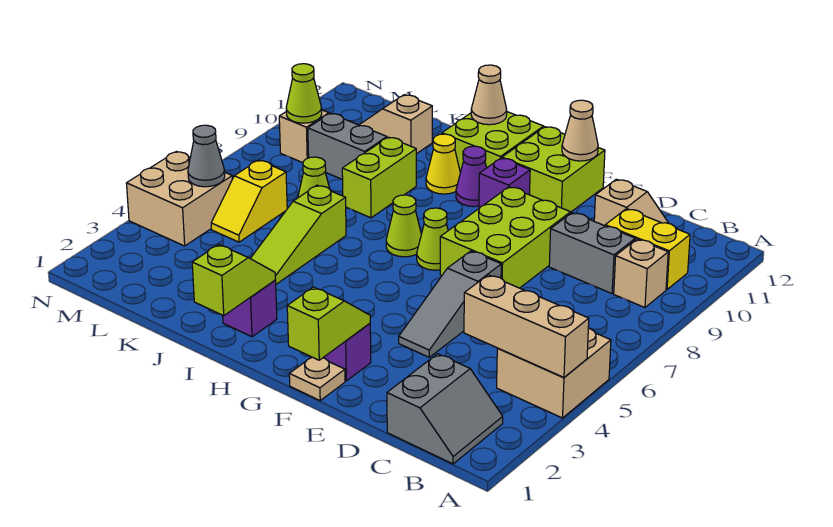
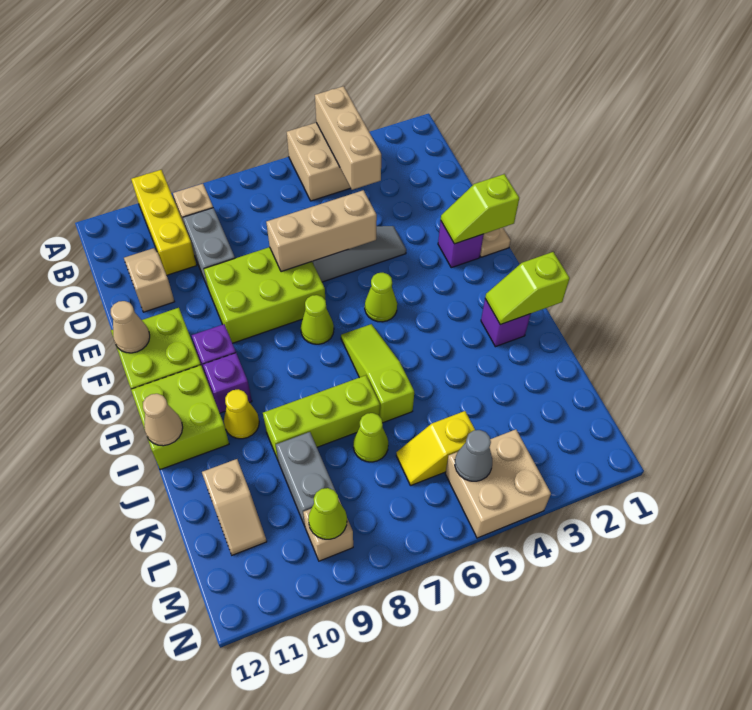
grey slope B1:C2 level 1 top C -> none
yellow brick B10:C10 level 1 -> yellow brick A10:C10 level 1
none -> tan brick E5:E7 level 2
lime cone H7 level 1 -> lime cone G5 level 1
purple cone H10 level 1 -> purple brick H10 level 1
lime slope J4:J6 level 1 top 6 -> lime slope H6:J6 level 1 top J
lime brick J8:J9 level 1 -> lime brick J7:J9 level 1
yellow slope L5:L6 level 1 top 6 -> yellow slope L5:L6 level 1 top 5

